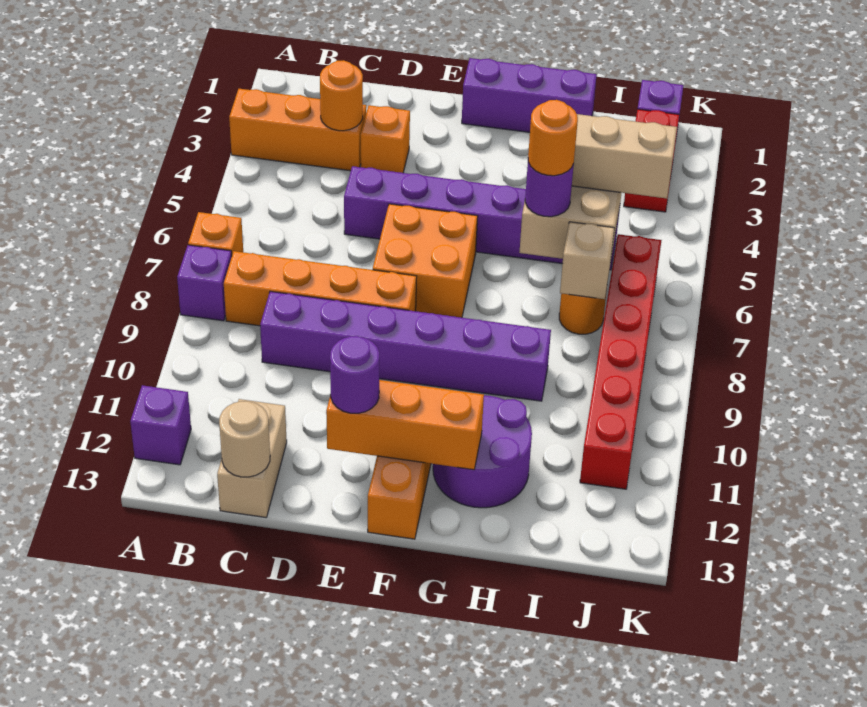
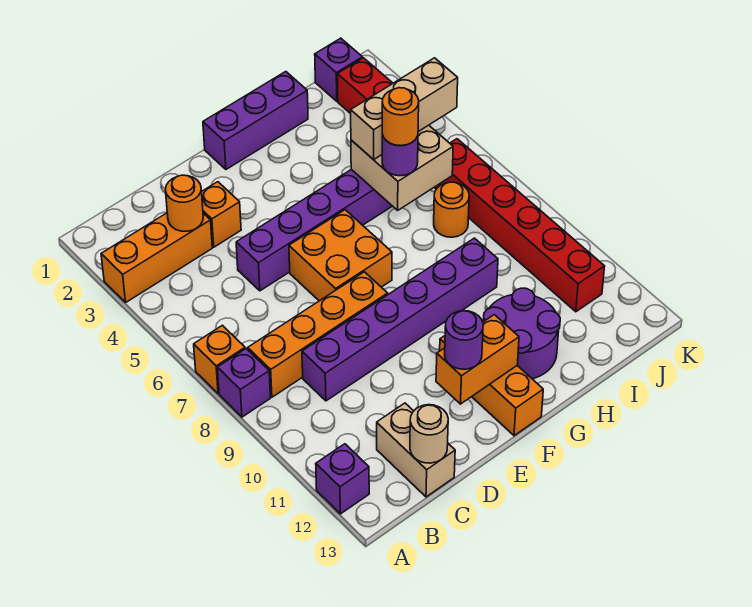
orange brick E12:G12 level 2 -> orange brick E12:F12 level 2
tan brick I7 level 2 -> none

